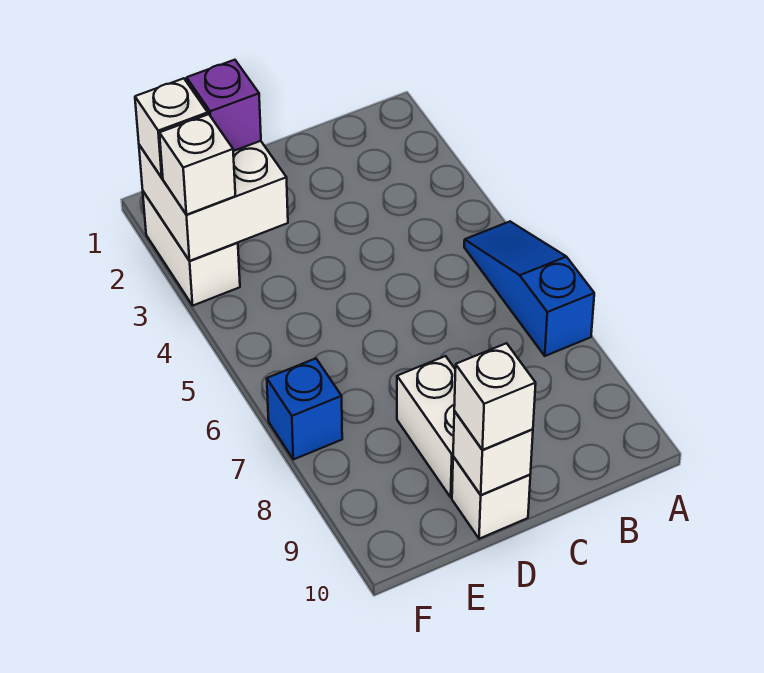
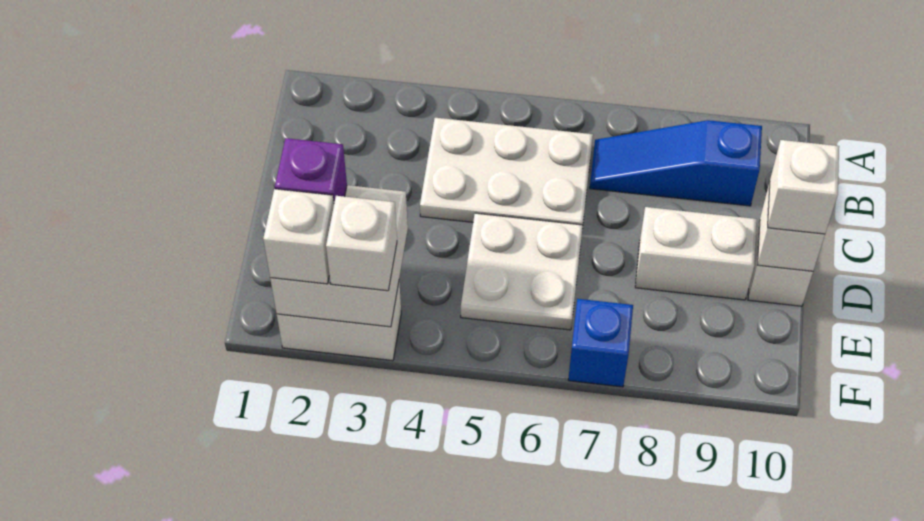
blue slope A5:A7 level 1 top 7 -> blue slope B7:B9 level 1 top 9
none -> white plate B4:C6 level 1
none -> white plate D5:E6 level 1

